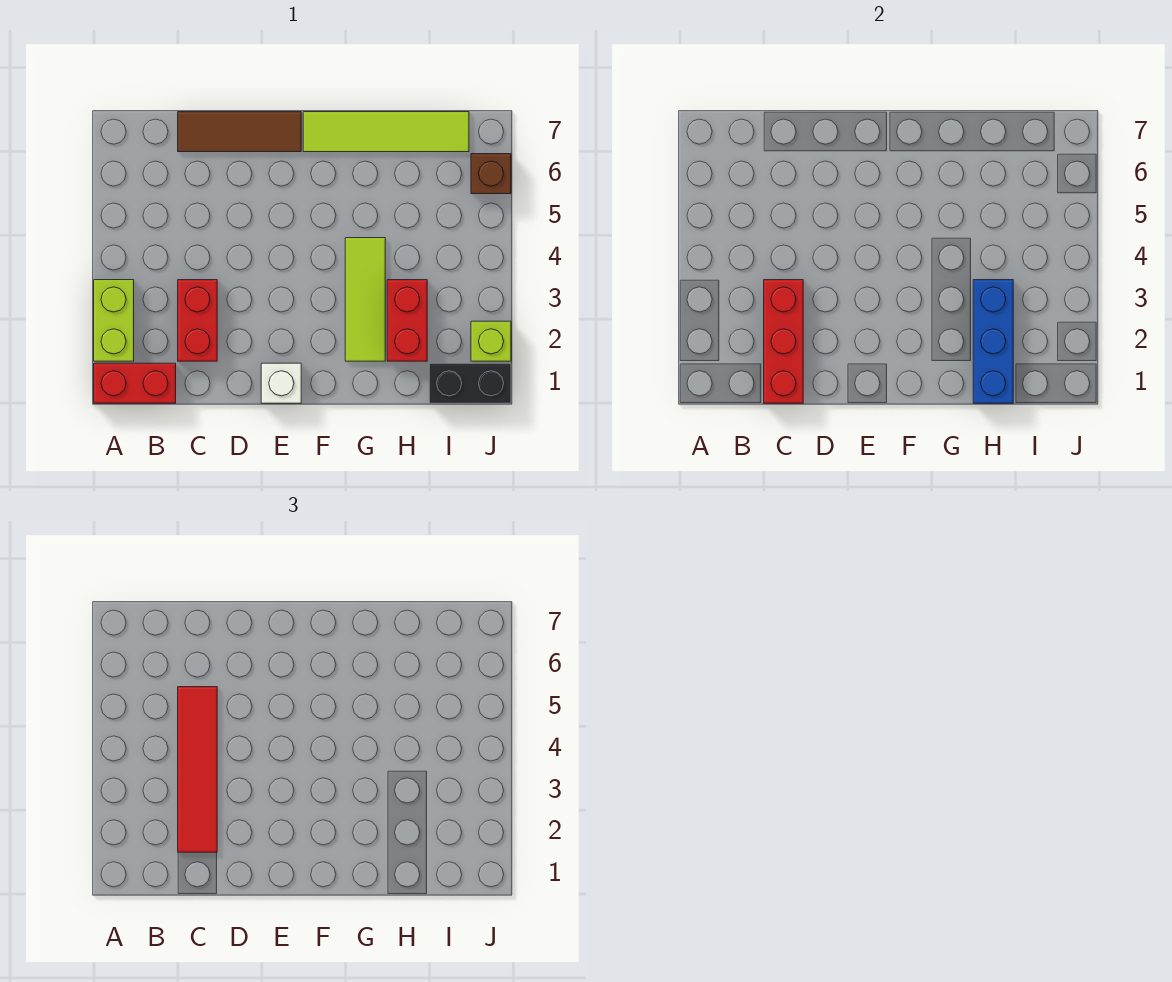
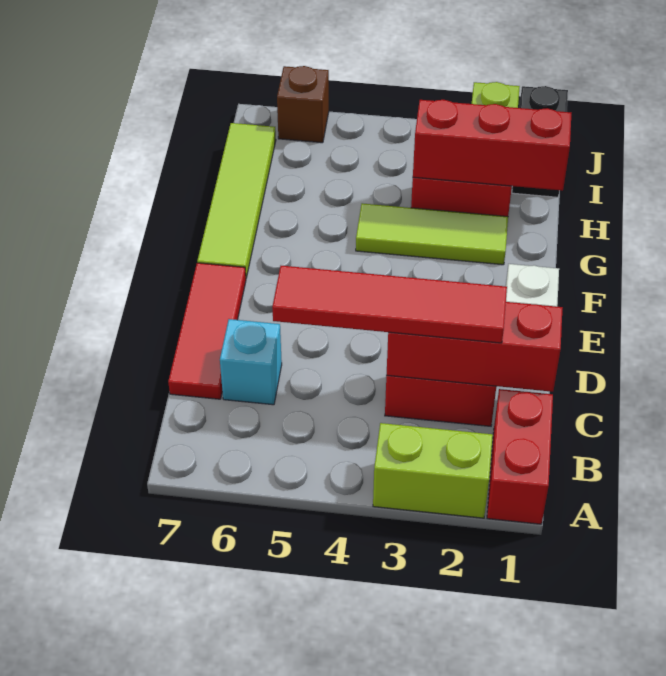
none -> cyan brick C6 level 1
brown tile C7:E7 level 1 -> red tile C7:E7 level 1
blue brick H1:H3 level 2 -> red brick H1:H3 level 2

